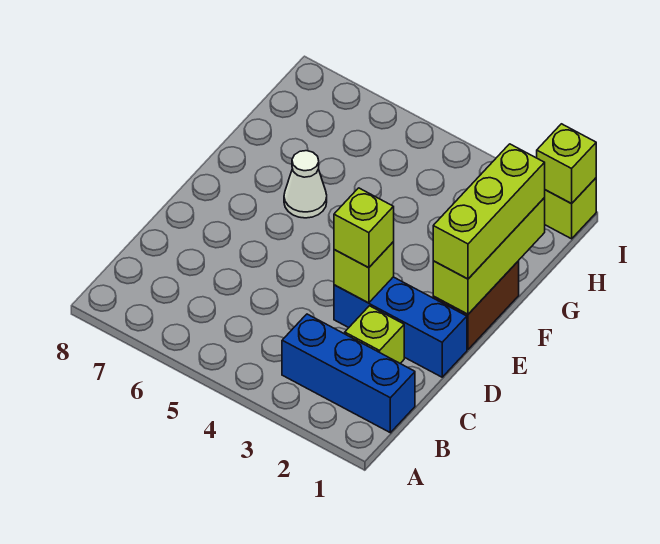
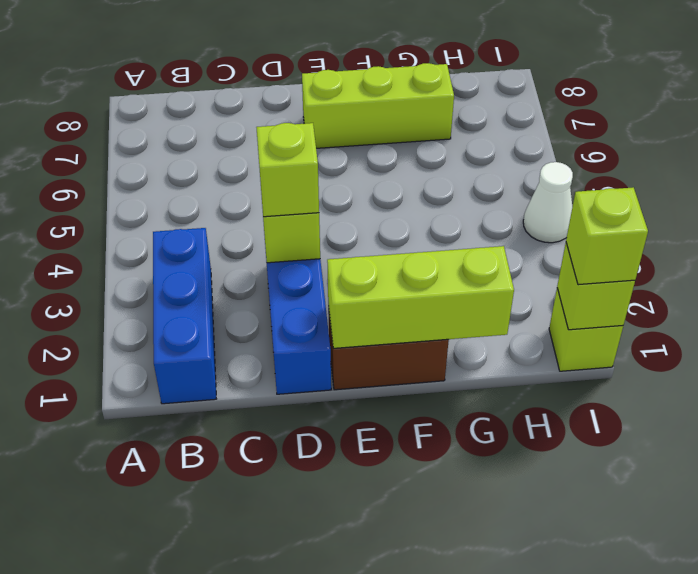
lime brick C2 level 1 -> lime brick I1 level 3
lime brick E1:G1 level 3 -> lime brick E7:G7 level 1
white cone F6 level 1 -> white cone I4 level 1

